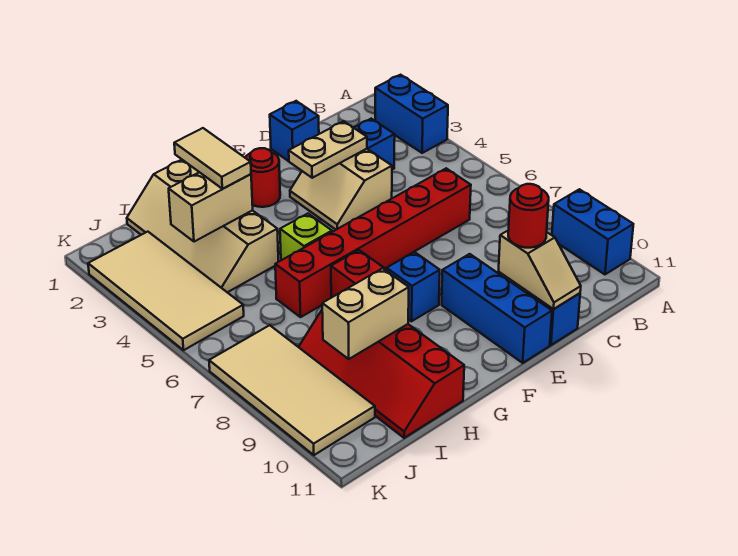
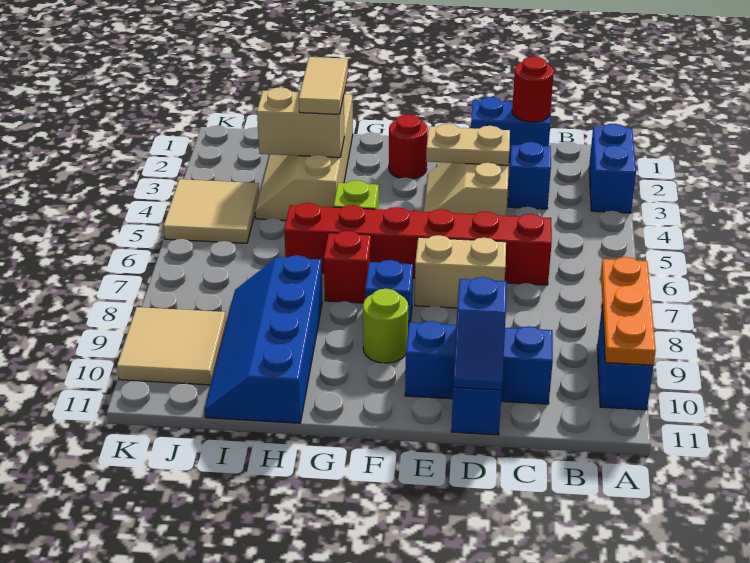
none -> orange plate A8:A10 level 2
blue brick D1 level 1 -> blue brick C1:D1 level 1
tan slope D10:D11 level 2 top 10 -> blue slope D10:D11 level 2 top 10
red round brick D10 level 3 -> red round brick C1 level 2
blue brick E9:E11 level 1 -> blue brick C10:E10 level 1
none -> lime round brick F9 level 1
red slope H8:I11 level 1 top H -> blue slope H8:I11 level 1 top H
tan brick H9:I9 level 2 -> tan brick D7:E7 level 1
tan tile J2:K5 level 1 -> tan tile J4:K5 level 1
tan tile J7:K10 level 1 -> tan tile J9:K10 level 1

